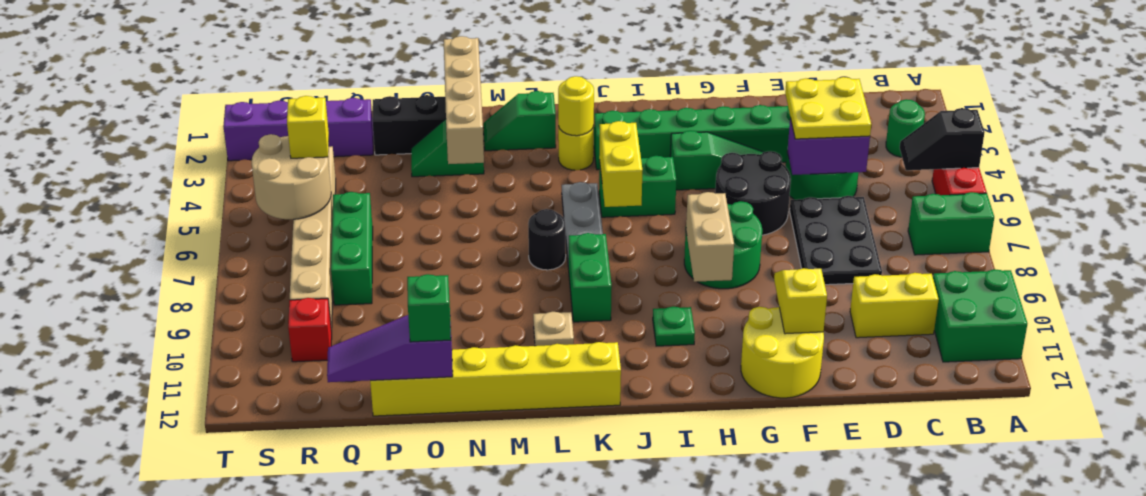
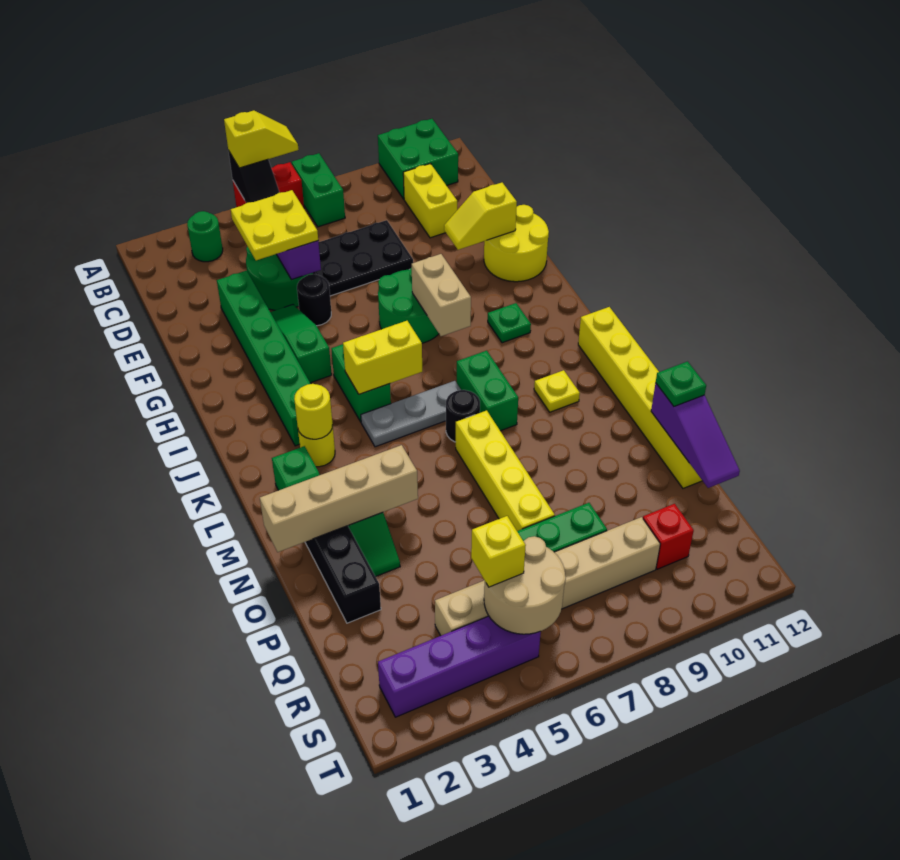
none -> yellow slope A5:A6 level 3 top 5
black round brick F5:G6 level 1 -> black round brick F5 level 1
tan brick H8:H9 level 2 -> tan brick H8:I8 level 2
green brick K8:K9 level 1 -> green brick K8:L8 level 1
tan plate L10 level 1 -> yellow plate L10 level 1
none -> yellow brick M7:P7 level 1
green brick O12 level 3 -> green plate O12 level 3
purple brick Q2:T2 level 1 -> purple brick S2:S5 level 1

